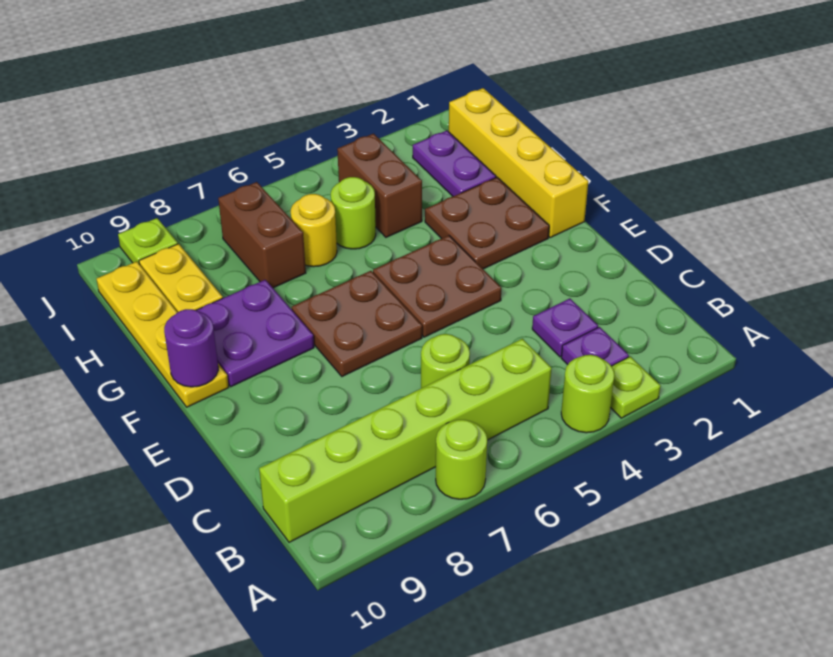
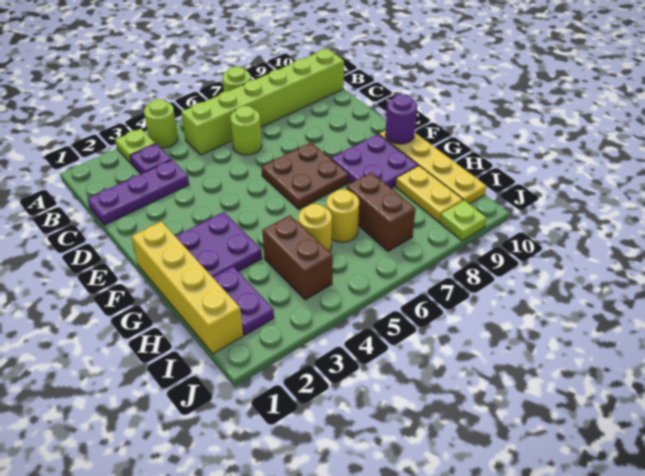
purple plate C3 level 1 -> purple plate C1:C3 level 1
brown plate E4:F5 level 1 -> none
brown plate F2:G3 level 1 -> purple plate F2:G3 level 1
lime round brick H5 level 1 -> yellow round brick H5 level 1

